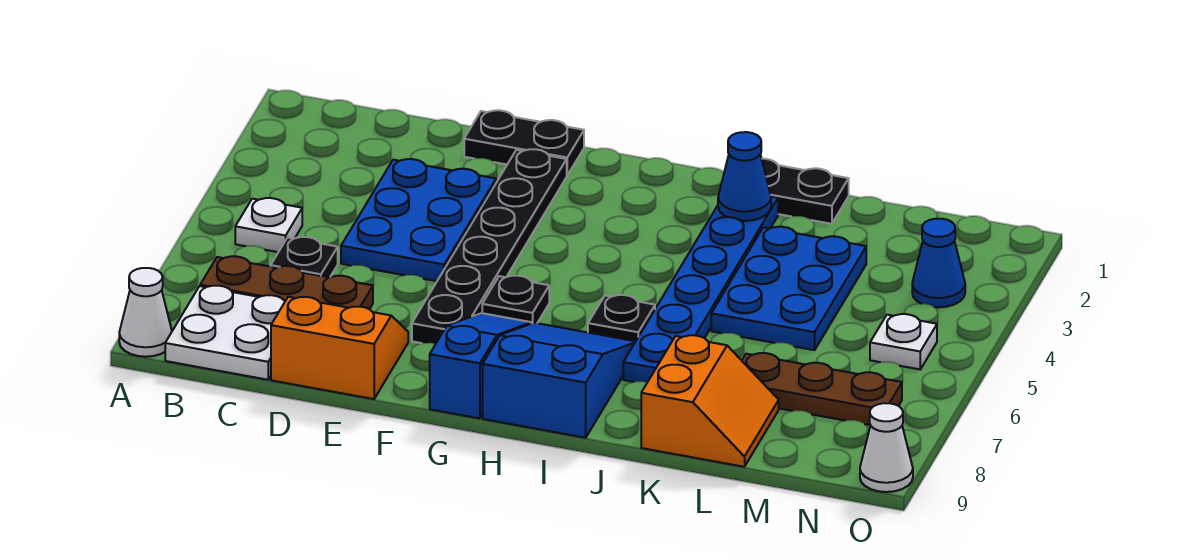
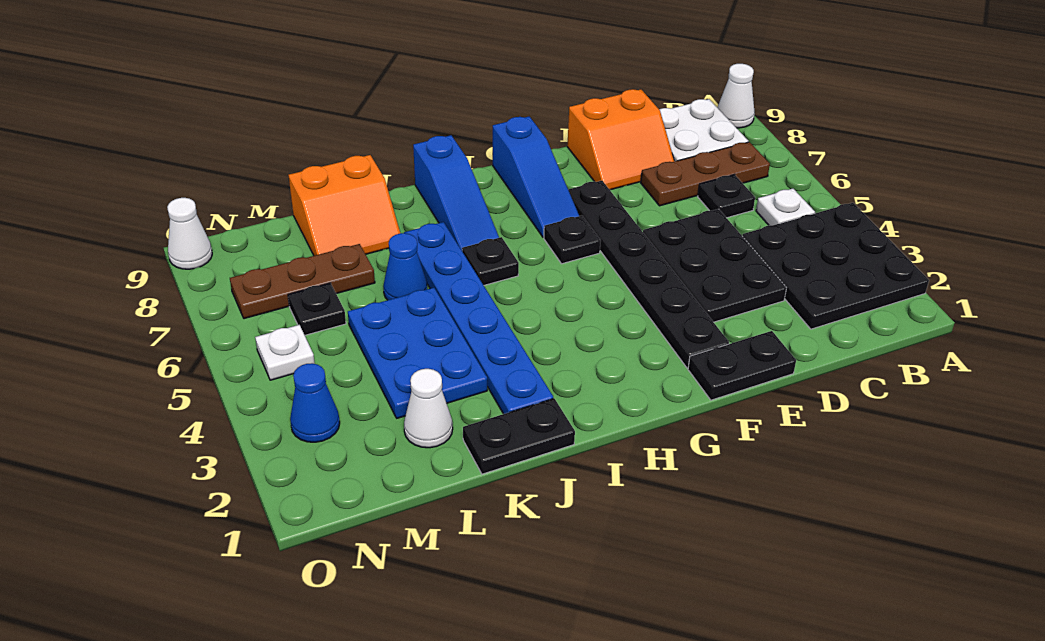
none -> black plate A2:C4 level 1
blue plate D3:E5 level 1 -> black plate D3:E5 level 1
blue slope H7:I9 level 1 top 9 -> blue slope I7:I9 level 1 top 9
blue cone J2 level 2 -> blue cone K6 level 1
orange slope K8:L9 level 1 top K -> orange slope K8:L9 level 1 top 9
none -> white cone L2 level 1
none -> black plate M6 level 1

